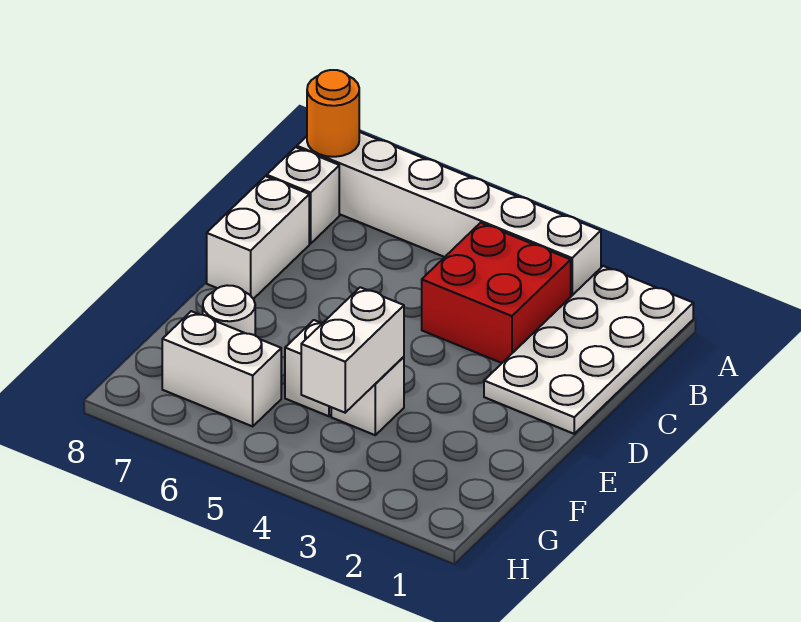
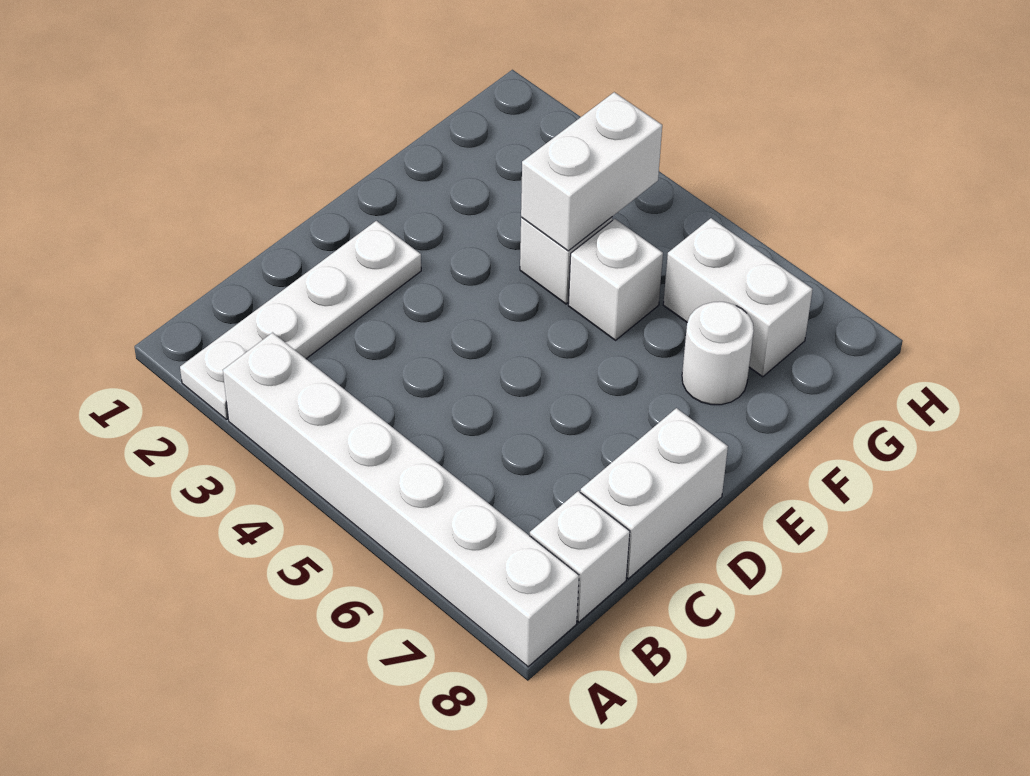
white plate A1:D2 level 1 -> white plate A2:D2 level 1
orange round brick A8 level 2 -> none
red brick B3:C4 level 1 -> none

